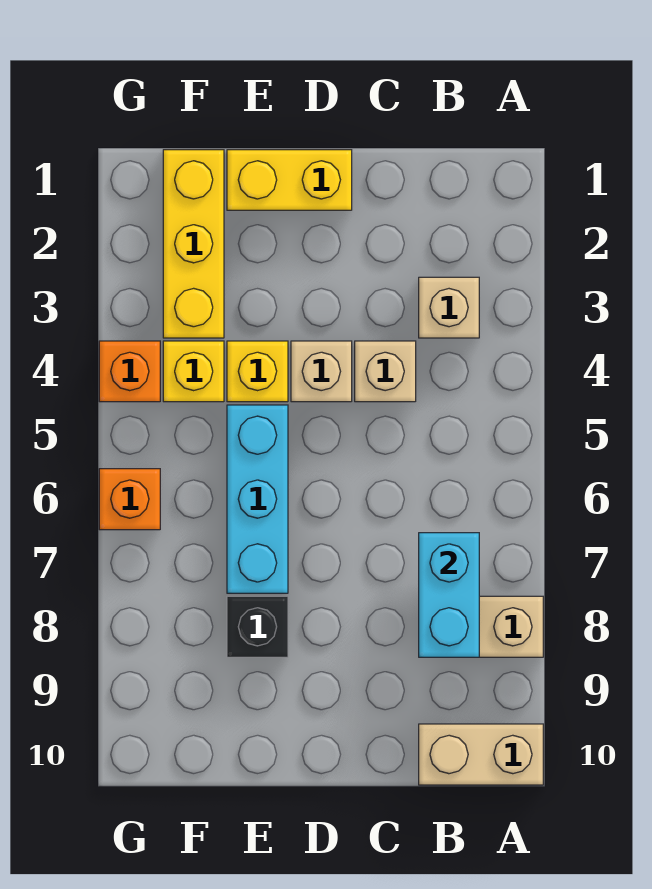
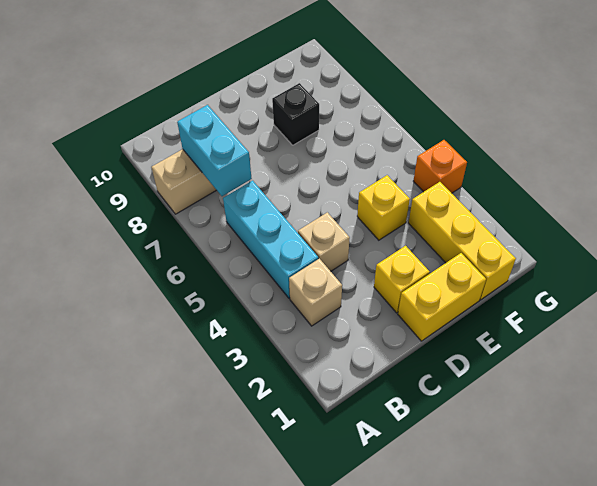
tan brick A10:B10 level 1 -> none
tan brick D4 level 1 -> none
cyan brick E5:E7 level 1 -> cyan brick B4:B6 level 1
yellow brick F4 level 1 -> yellow brick D2 level 1
orange brick G6 level 1 -> none

